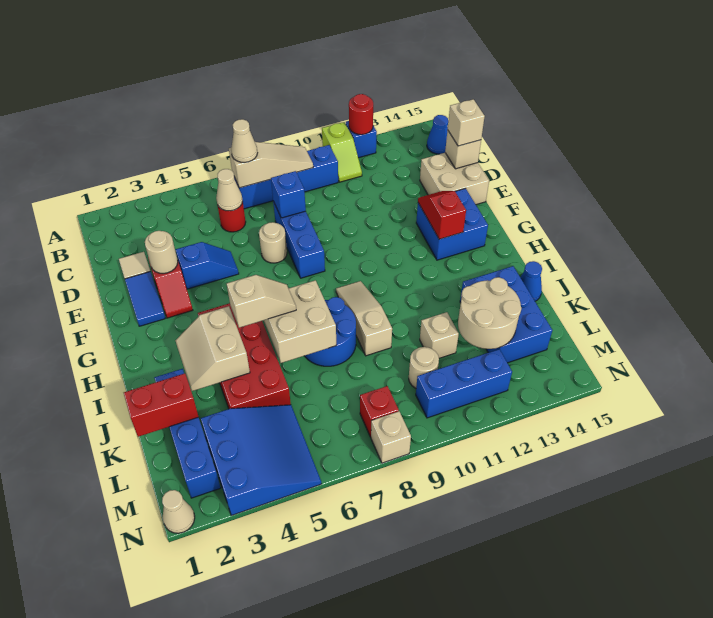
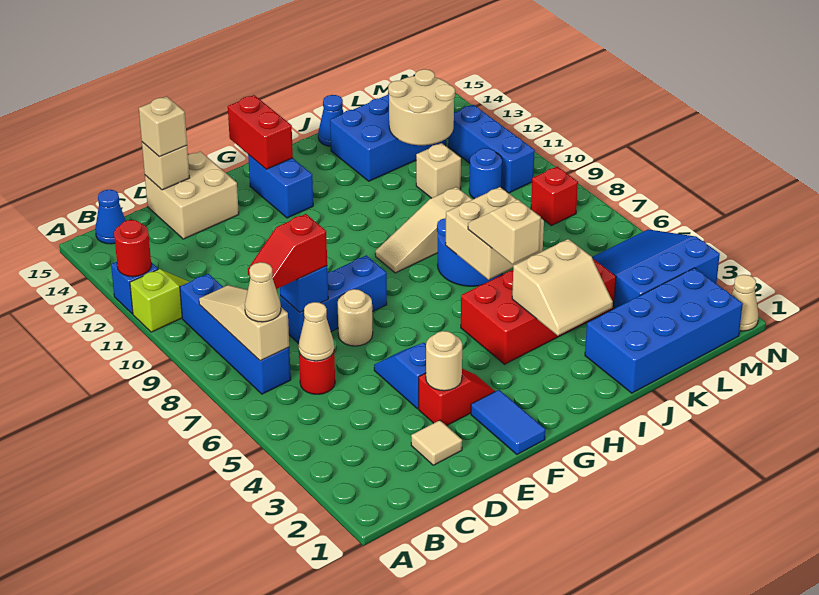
blue tile E2:F2 level 1 -> blue tile F1:F2 level 1
blue brick F13:G14 level 1 -> blue brick G13:G14 level 1
red slope F13:G13 level 2 top G -> red slope C8:D8 level 3 top D
blue brick J2:M2 level 1 -> blue brick J1:M2 level 1
red brick K1:K2 level 2 -> red brick G14:G15 level 2
tan round brick L10 level 1 -> blue round brick L10 level 1
tan brick N8 level 1 -> none

